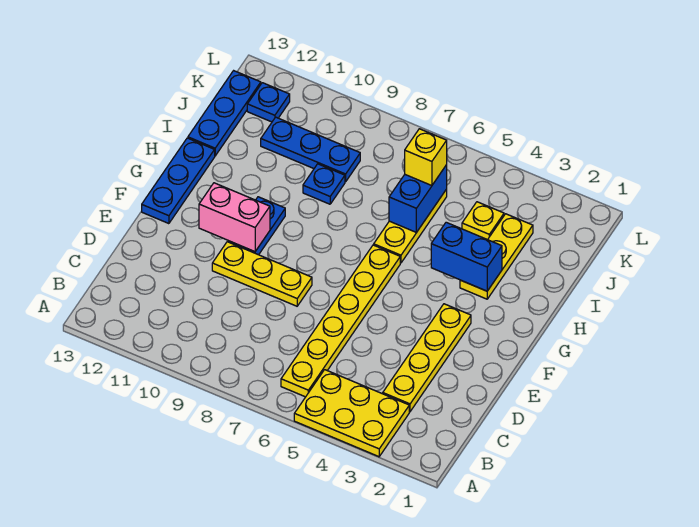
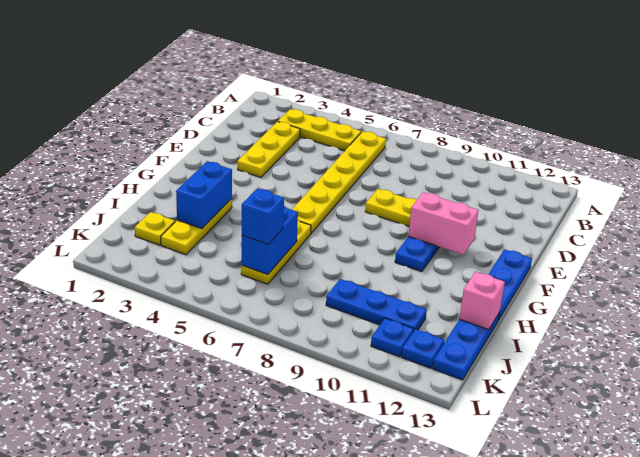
yellow plate A3:B5 level 1 -> yellow plate B3:B5 level 1
yellow plate C3:F3 level 1 -> yellow plate C3:E3 level 1
blue brick H3:H4 level 2 -> blue brick H3:I3 level 2
blue plate I9 level 1 -> blue plate K11 level 1
none -> pink brick I13 level 2
yellow plate J4 level 1 -> yellow plate J2 level 1
yellow brick J6 level 3 -> blue brick J6 level 3

